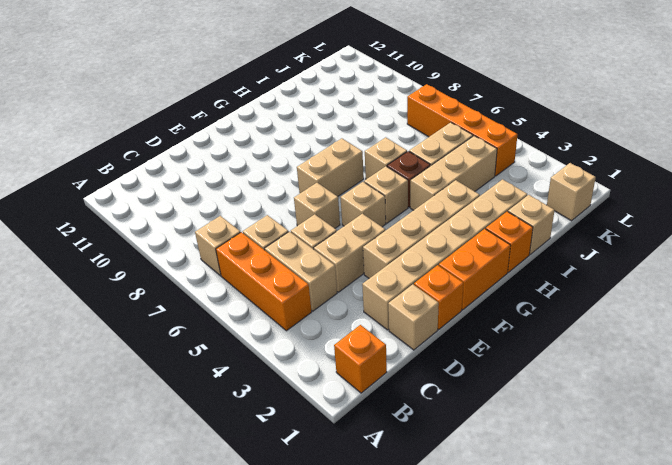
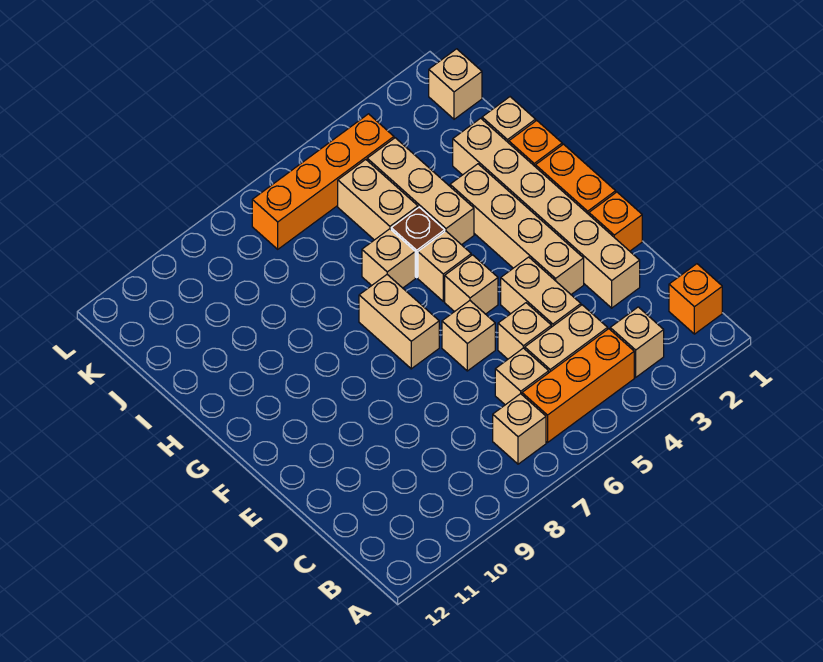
tan brick D1 level 1 -> tan brick B3 level 1

